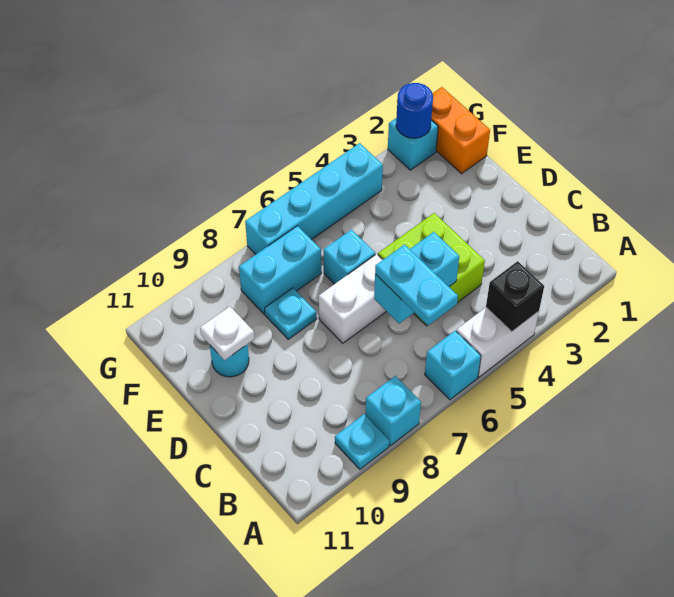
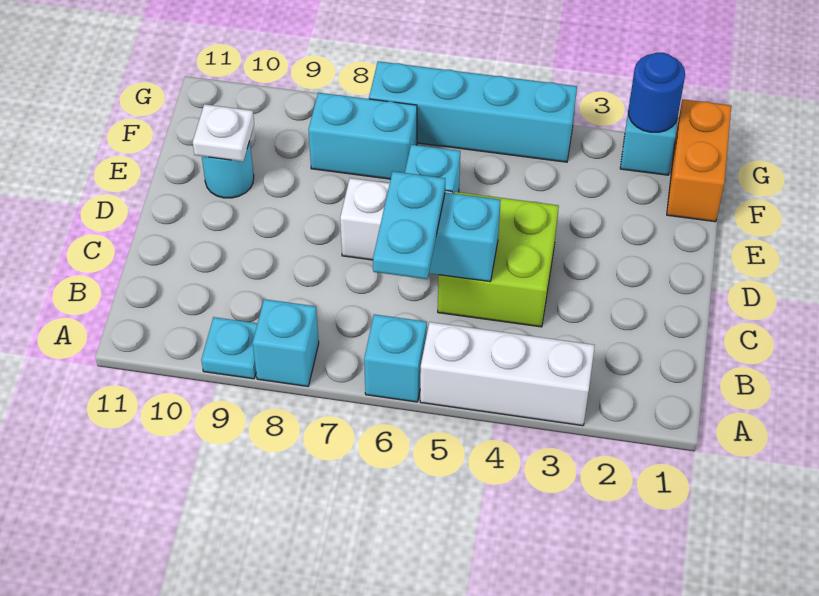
white brick A4:A5 level 1 -> white brick A3:A5 level 1
black brick A4 level 2 -> none
cyan plate E8 level 1 -> none

